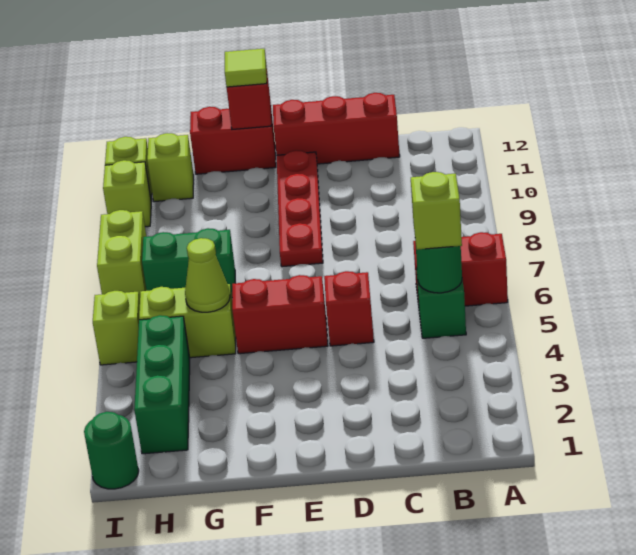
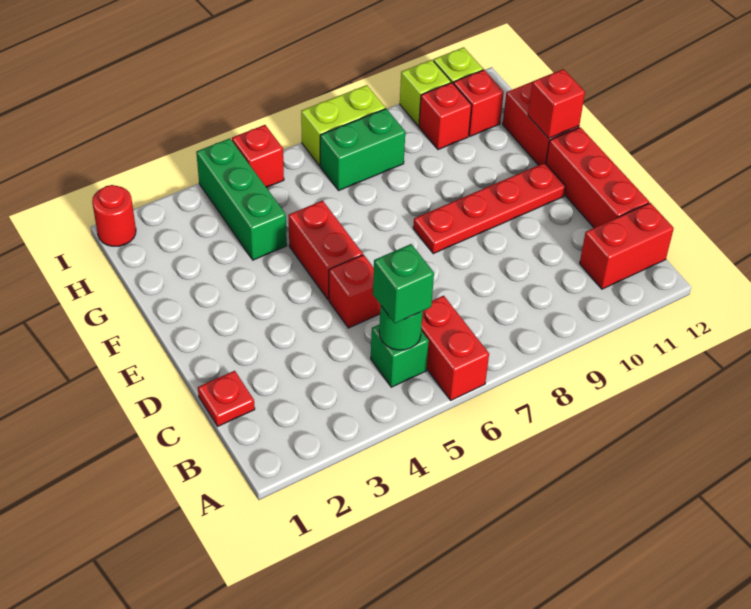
lime brick B5 level 3 -> green brick B5 level 3
none -> red brick B11:B12 level 1
none -> red plate C1 level 1
lime tile F12 level 3 -> none
lime brick G5:H5 level 1 -> none
lime cone G5 level 2 -> none
green brick G7:H7 level 1 -> green brick H7:H8 level 1
green brick H2:H4 level 1 -> green brick G4:I4 level 1
none -> red brick H10 level 1
lime brick H11 level 1 -> red brick H11 level 1
green round brick I1 level 1 -> red round brick I1 level 1
lime brick I5 level 1 -> red brick I5 level 1

